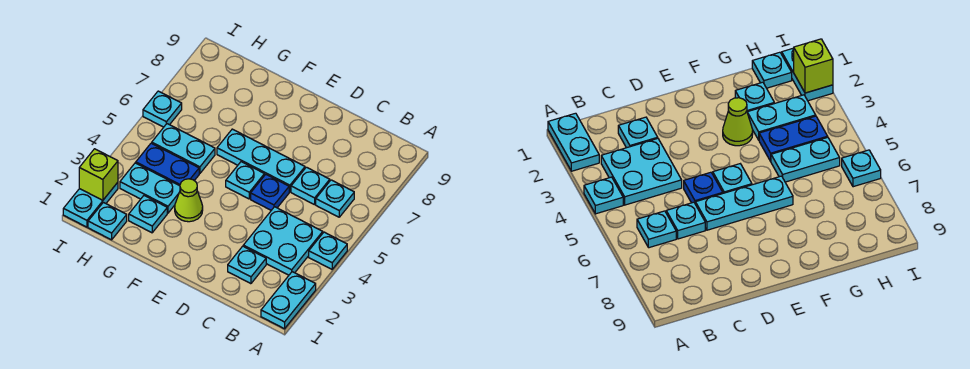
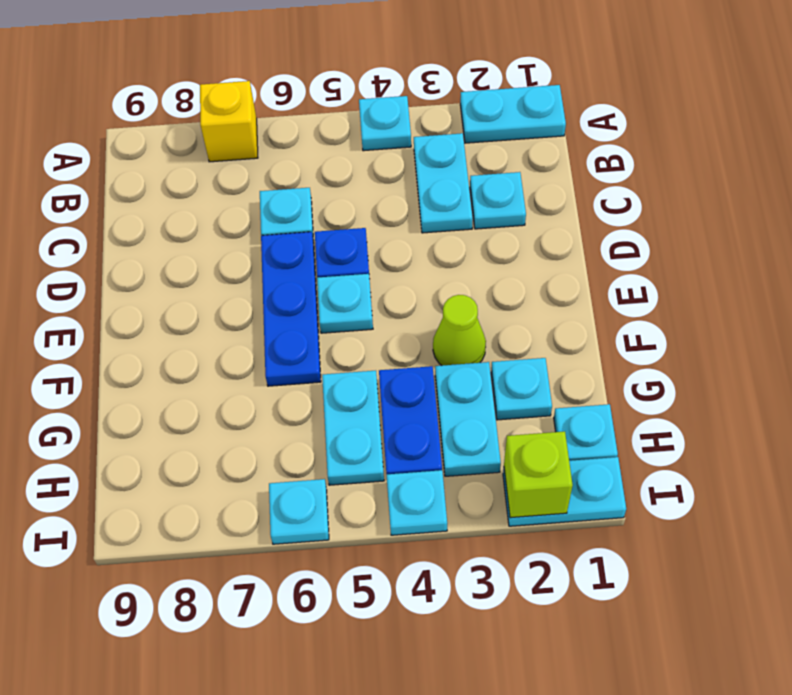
none -> yellow brick A7 level 1
cyan plate B3:C4 level 1 -> cyan plate B3:C3 level 1
cyan plate B6 level 1 -> cyan plate I4 level 1
cyan plate D6:F6 level 1 -> blue plate D6:F6 level 1

